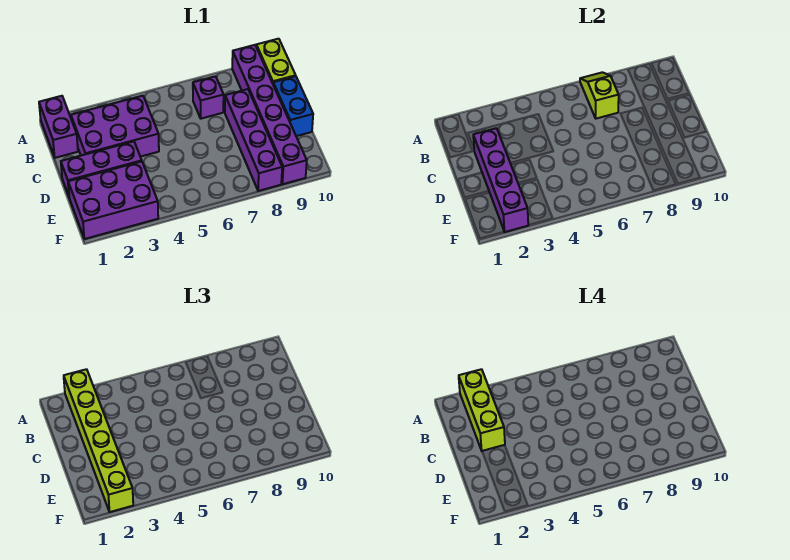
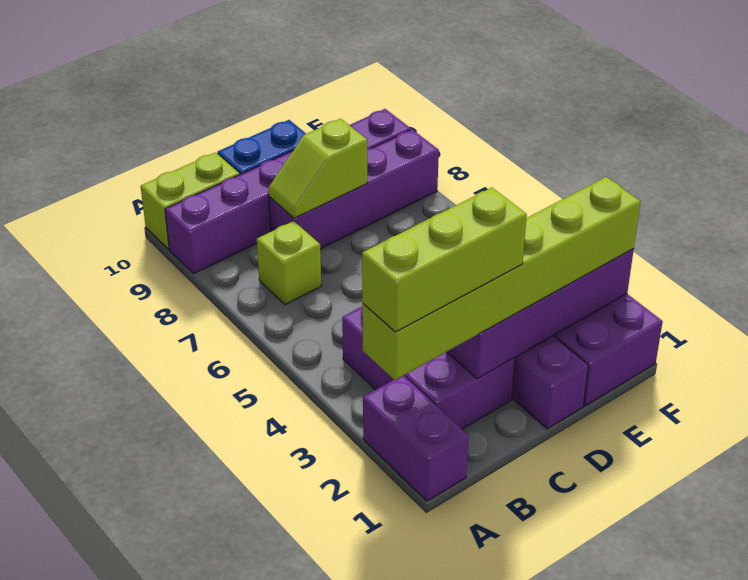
purple brick A1:B1 level 1 -> purple brick A1:A2 level 1
lime slope A7:B7 level 2 top B -> lime slope C8:D8 level 2 top D
purple brick B7 level 1 -> lime brick B7 level 1

